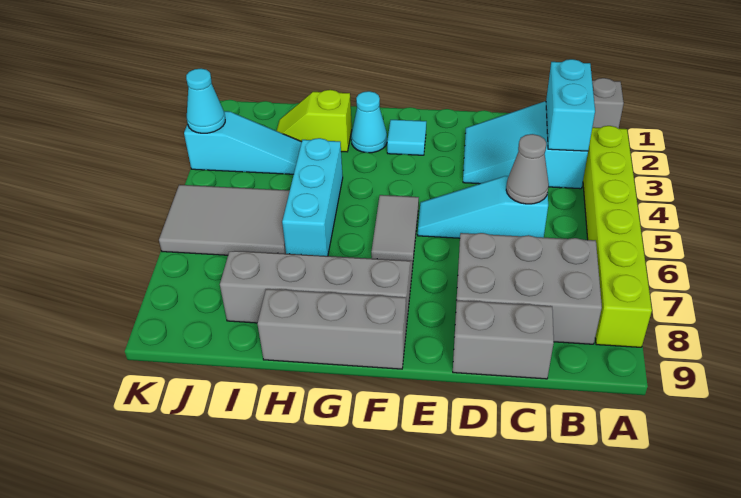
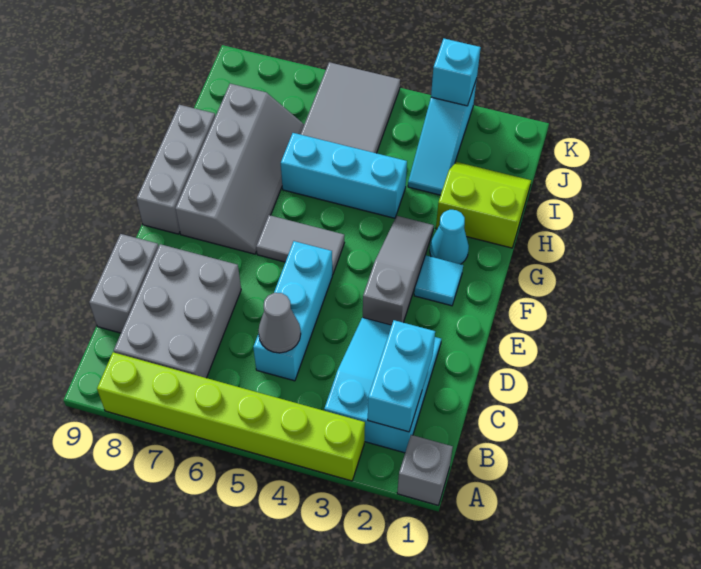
cyan brick B2:B3 level 2 -> cyan brick B2:C2 level 2
cyan slope C5:E5 level 1 top C -> cyan brick C5:E5 level 1
none -> grey slope E3:G3 level 1 top E
lime slope H2:I2 level 1 top H -> lime slope H1:I2 level 1 top H
cyan cone K3 level 2 -> cyan brick K3 level 2

